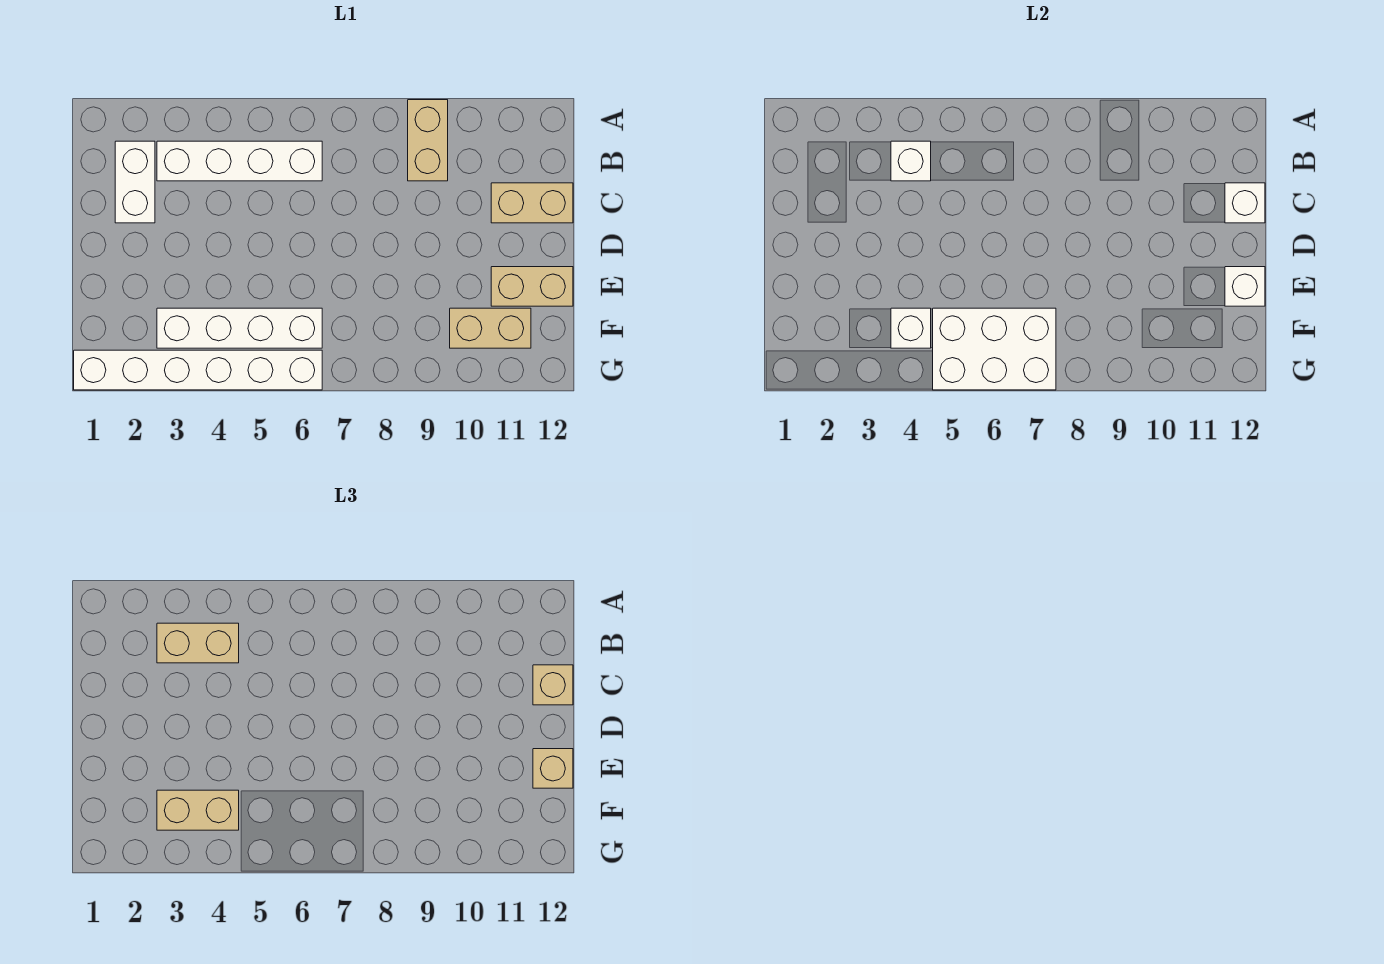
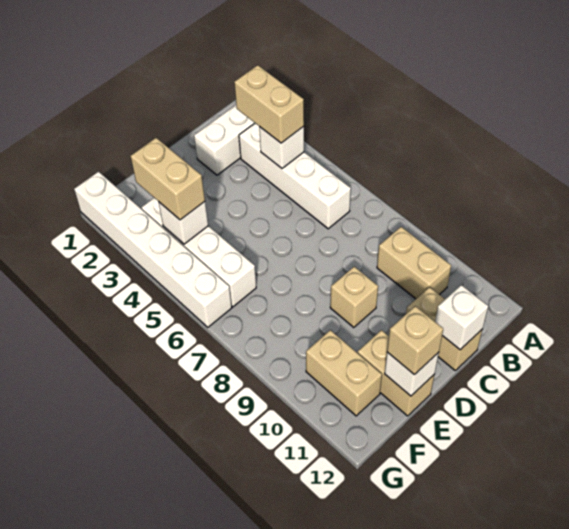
tan brick A9:B9 level 1 -> tan brick B9:B10 level 1
tan brick C12 level 3 -> tan brick D9 level 1
white brick F5:G7 level 2 -> none

